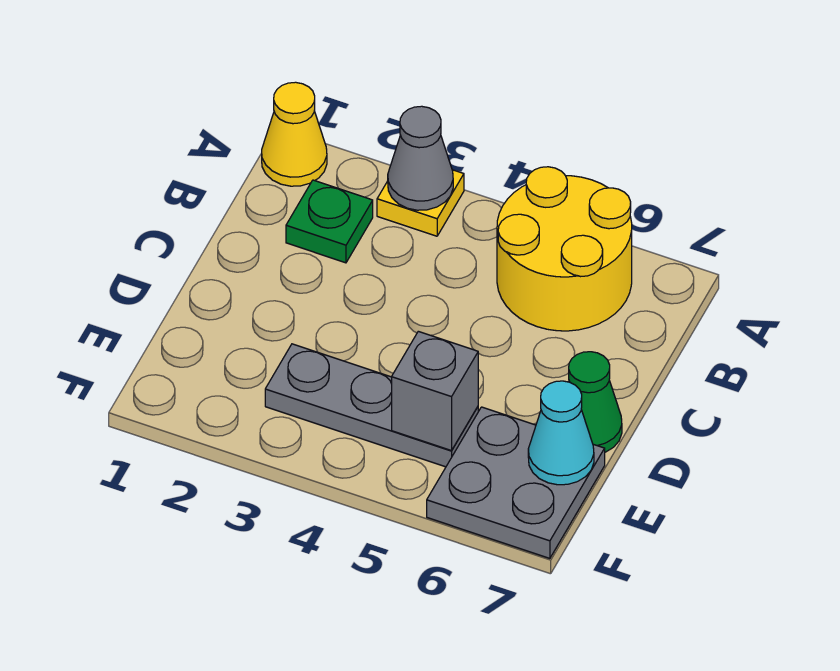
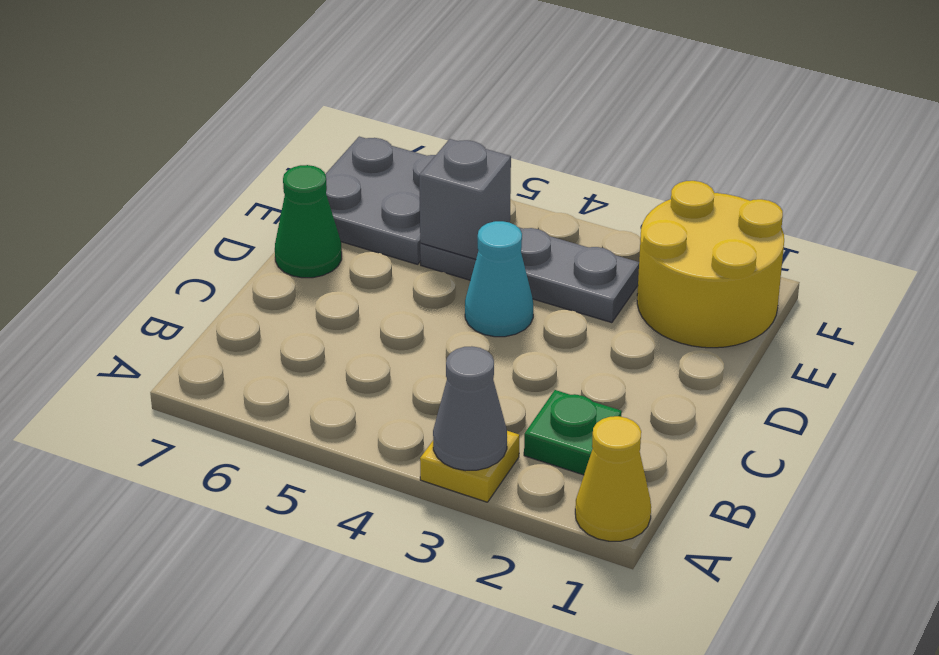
yellow round brick A5:B6 level 1 -> yellow round brick E1:F2 level 1
cyan cone E7 level 2 -> cyan cone D4 level 1

